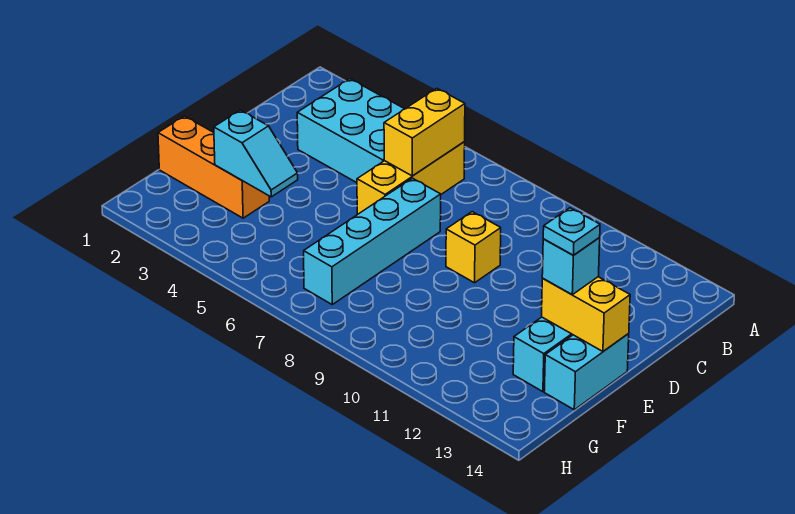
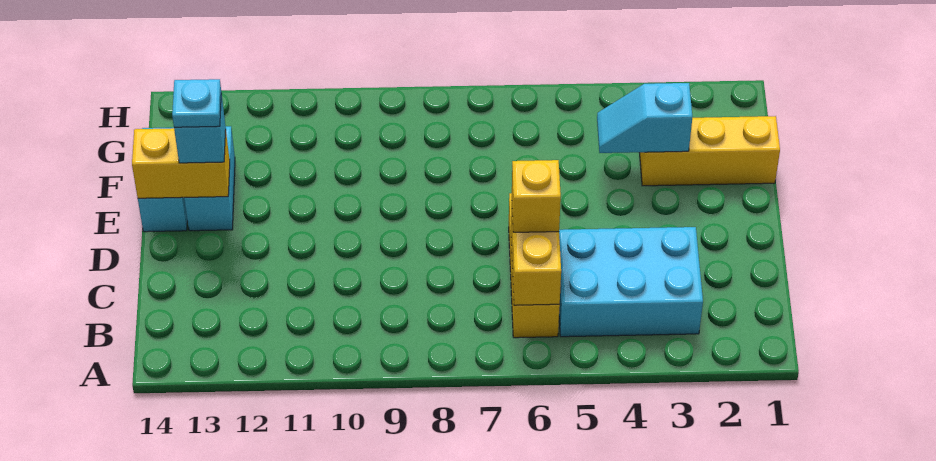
cyan brick D7:G7 level 1 -> none
yellow brick D9 level 1 -> yellow brick C6 level 3
orange brick F1:F3 level 1 -> yellow brick F1:F3 level 1

